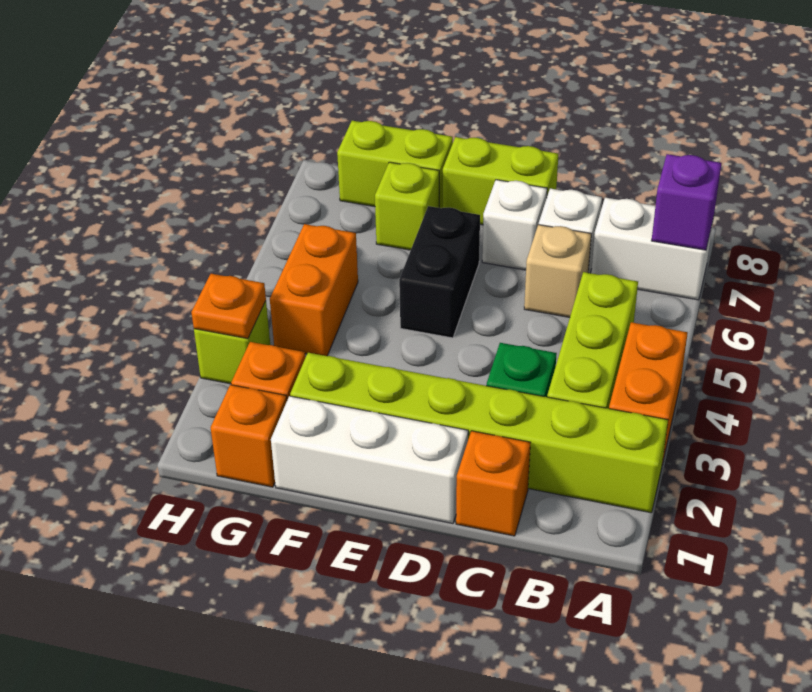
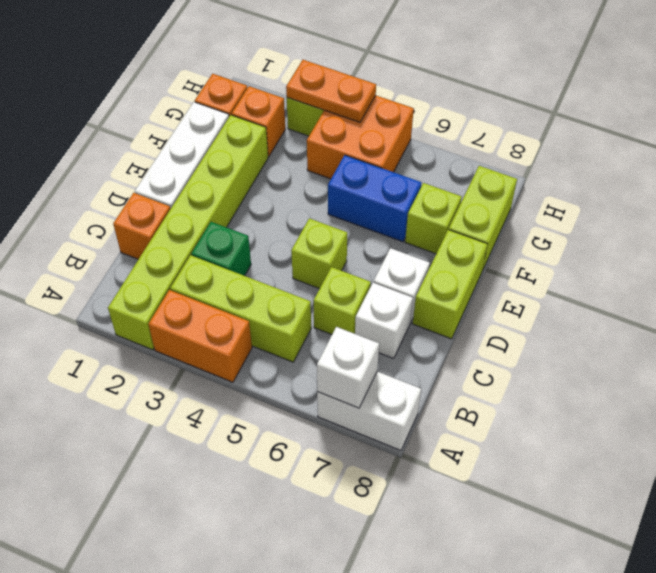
white brick A7:B7 level 1 -> white brick A7:A8 level 1
purple brick A7 level 2 -> white brick A7 level 2
tan brick C6 level 1 -> lime brick C6 level 1
none -> lime brick D5 level 1
black brick E5:E6 level 1 -> none
none -> blue brick F5:F6 level 1
orange brick G4:G5 level 1 -> orange brick G4:H5 level 1
orange plate H3 level 2 -> orange plate H3:H4 level 2

